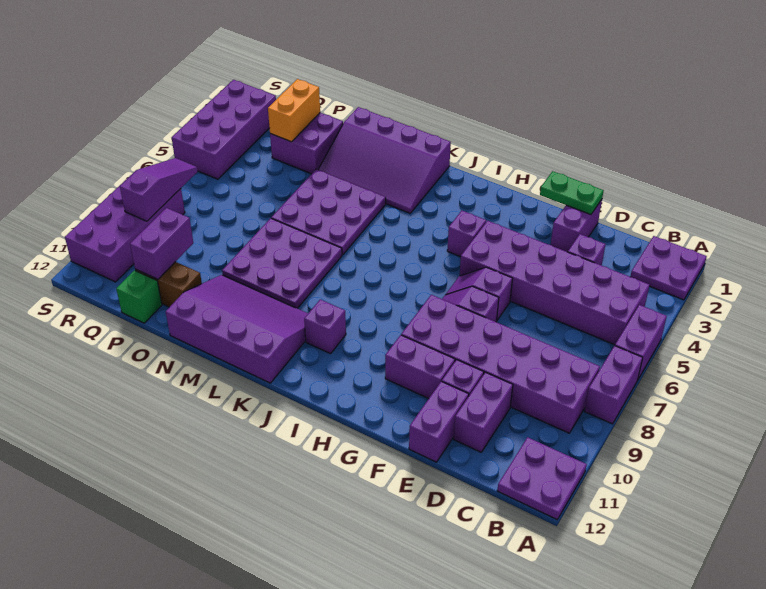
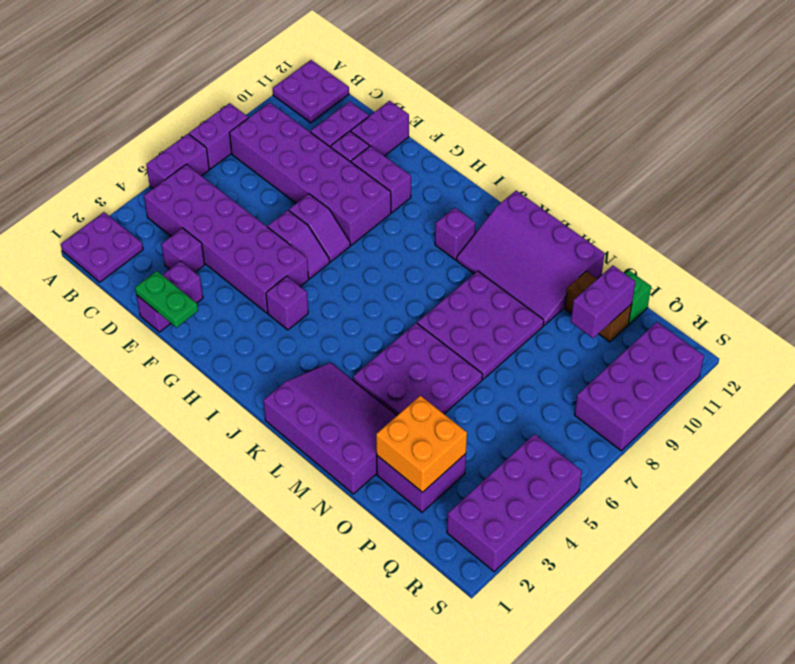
orange brick P2:P3 level 2 -> orange brick O2:P3 level 2
purple slope R7:R9 level 2 top 9 -> none

